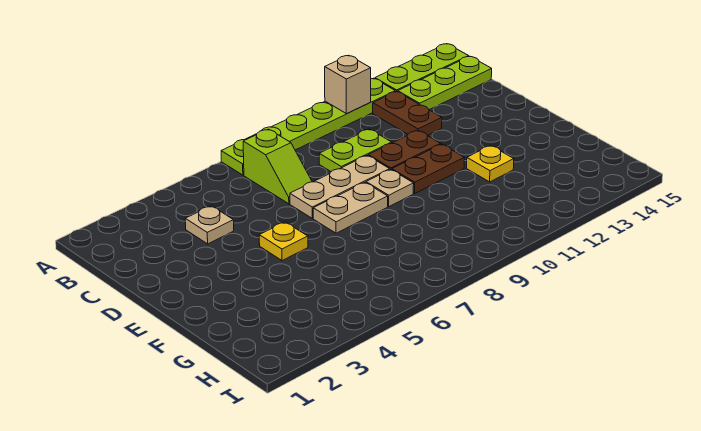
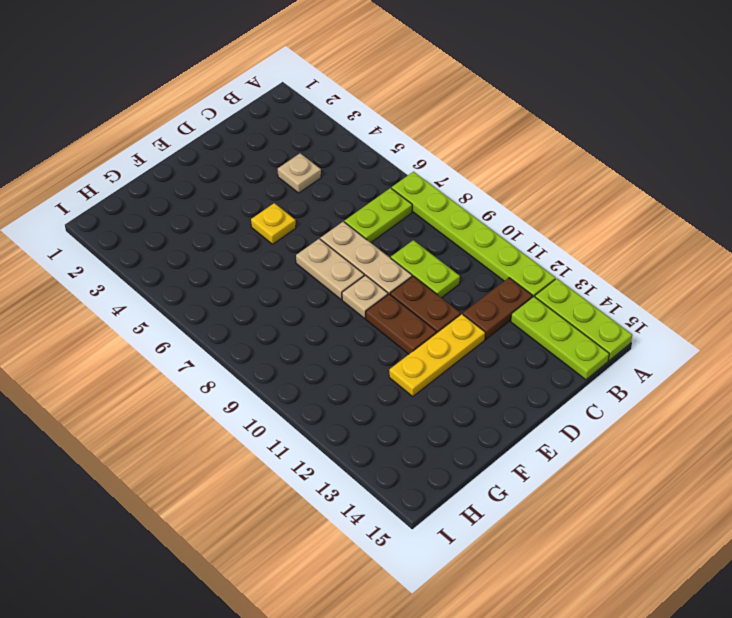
tan brick A11 level 2 -> none
lime slope B7:C7 level 1 top B -> lime plate B7:C7 level 1
yellow plate F12 level 1 -> yellow plate D12:F12 level 1

